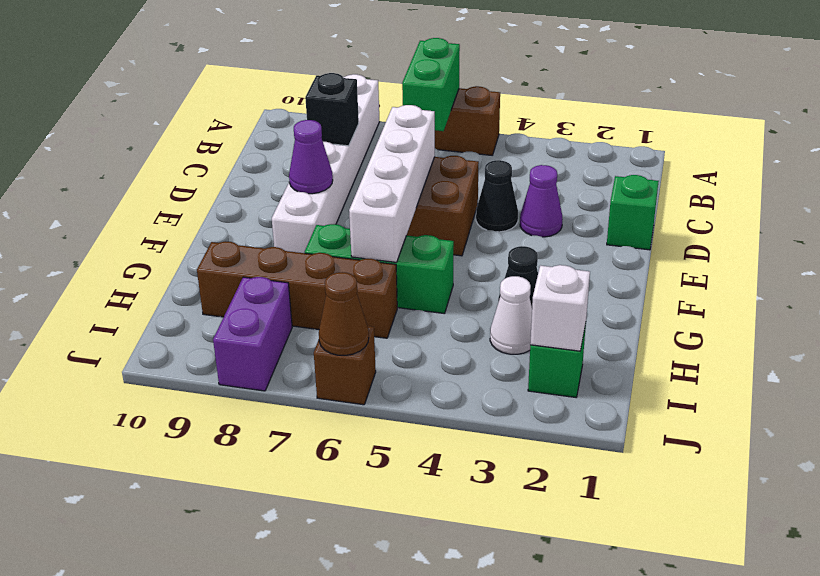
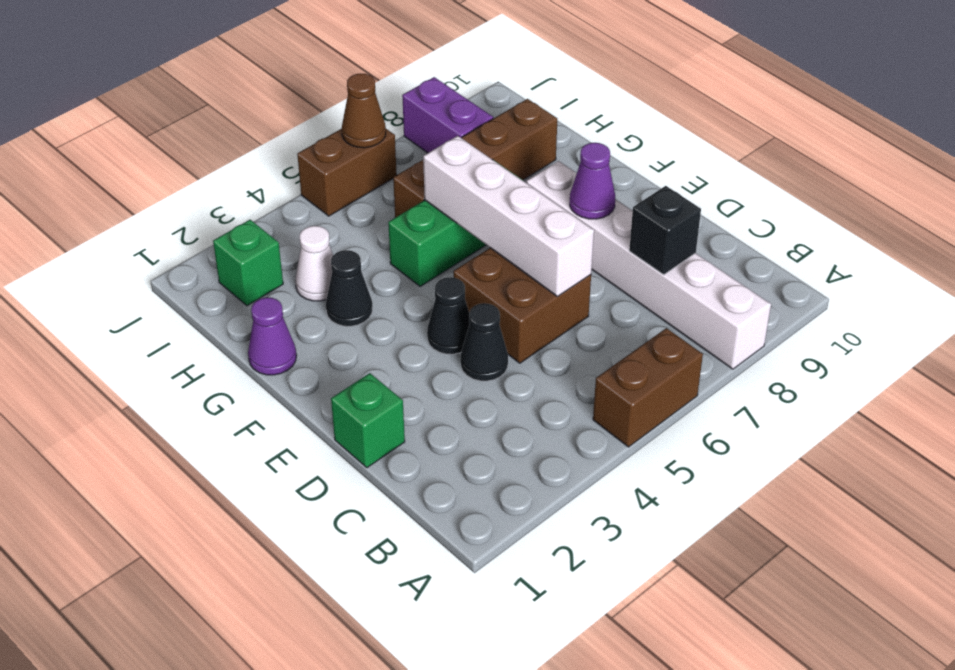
green brick A6:B6 level 2 -> none
purple cone D3 level 1 -> purple cone G1 level 1
none -> black cone E4 level 1
white brick I2 level 2 -> none
brown brick J6 level 1 -> brown brick J5:J6 level 1

